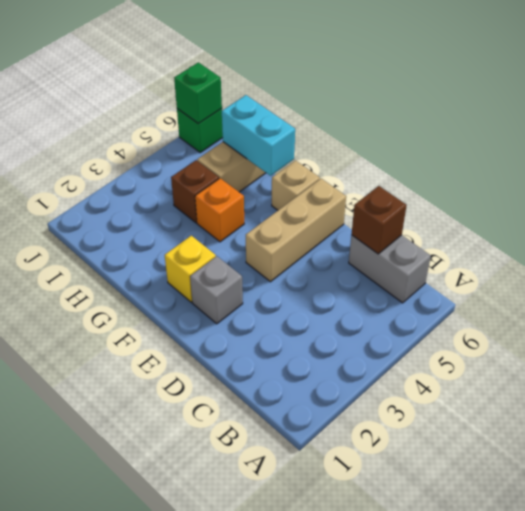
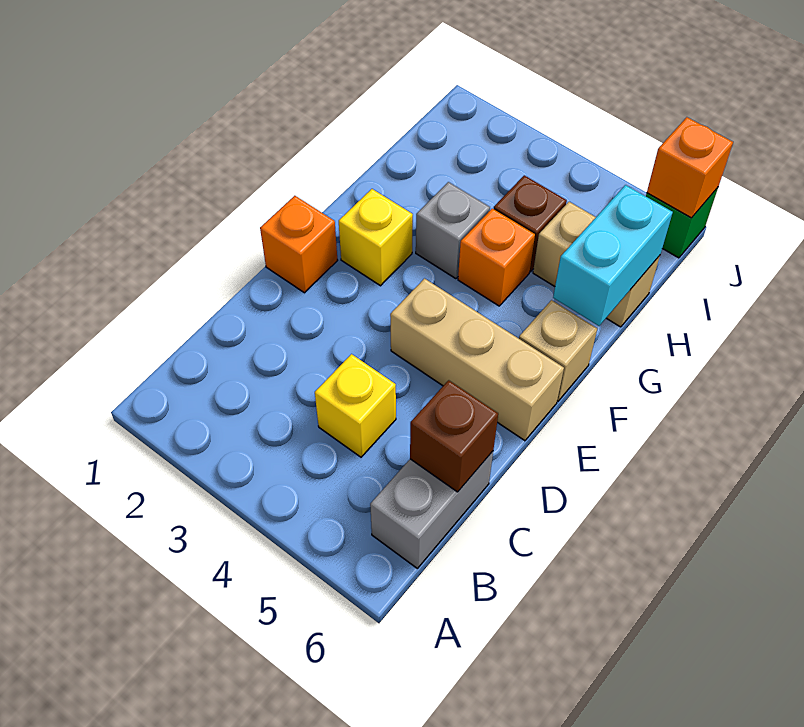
none -> yellow brick C4 level 1
none -> orange brick E1 level 1
grey brick E2 level 1 -> grey brick G3 level 1
green brick J6 level 2 -> orange brick J6 level 2

